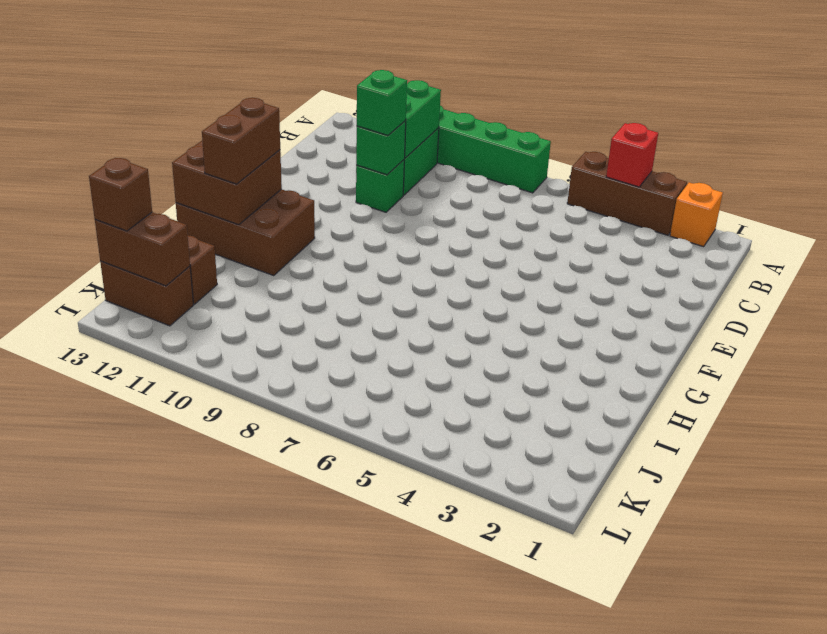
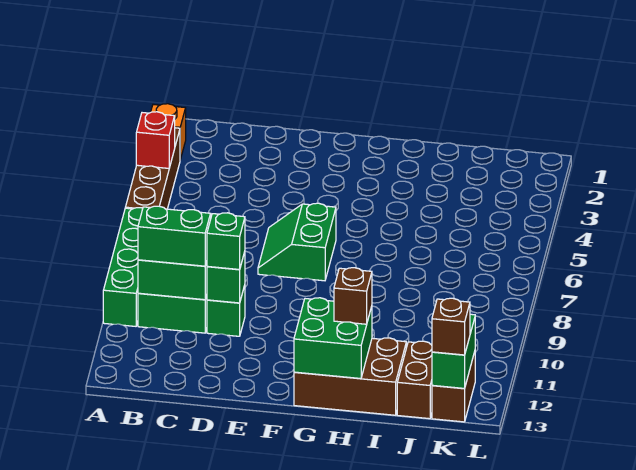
brown brick A3:A5 level 1 -> brown brick A3:A6 level 1
none -> green brick B10:C10 level 3
none -> green slope E6:F7 level 1 top F
brown brick G11:H13 level 1 -> brown brick G12:I13 level 1
brown brick G12:H13 level 2 -> green brick G12:H13 level 2
brown brick G12:H12 level 3 -> brown brick H12 level 3
brown brick K12:K13 level 2 -> green brick K12:K13 level 2

